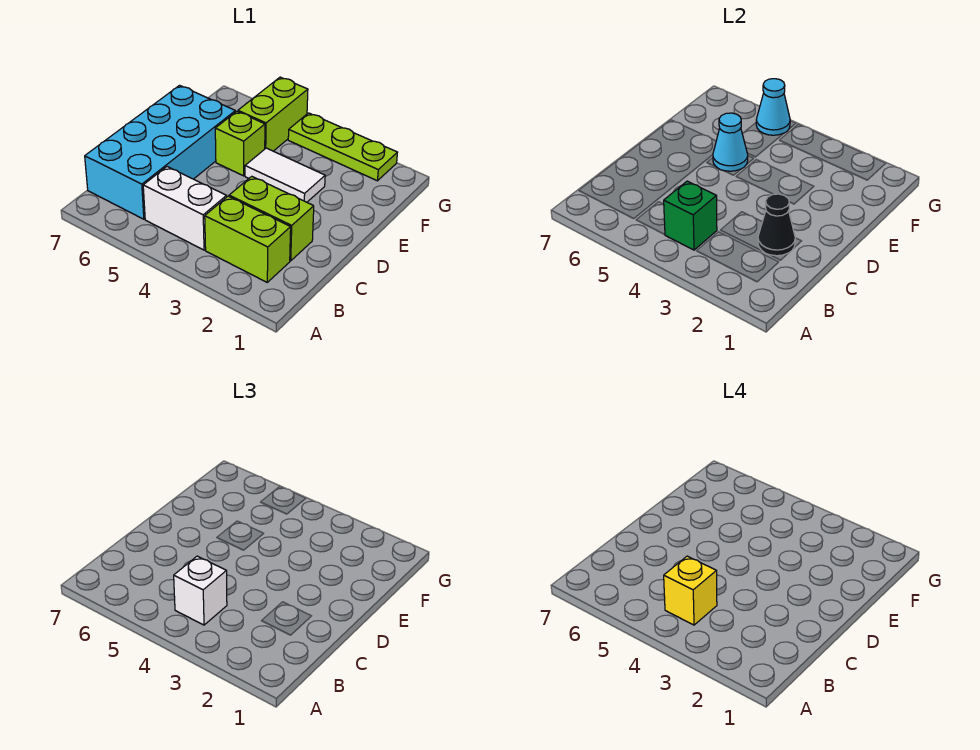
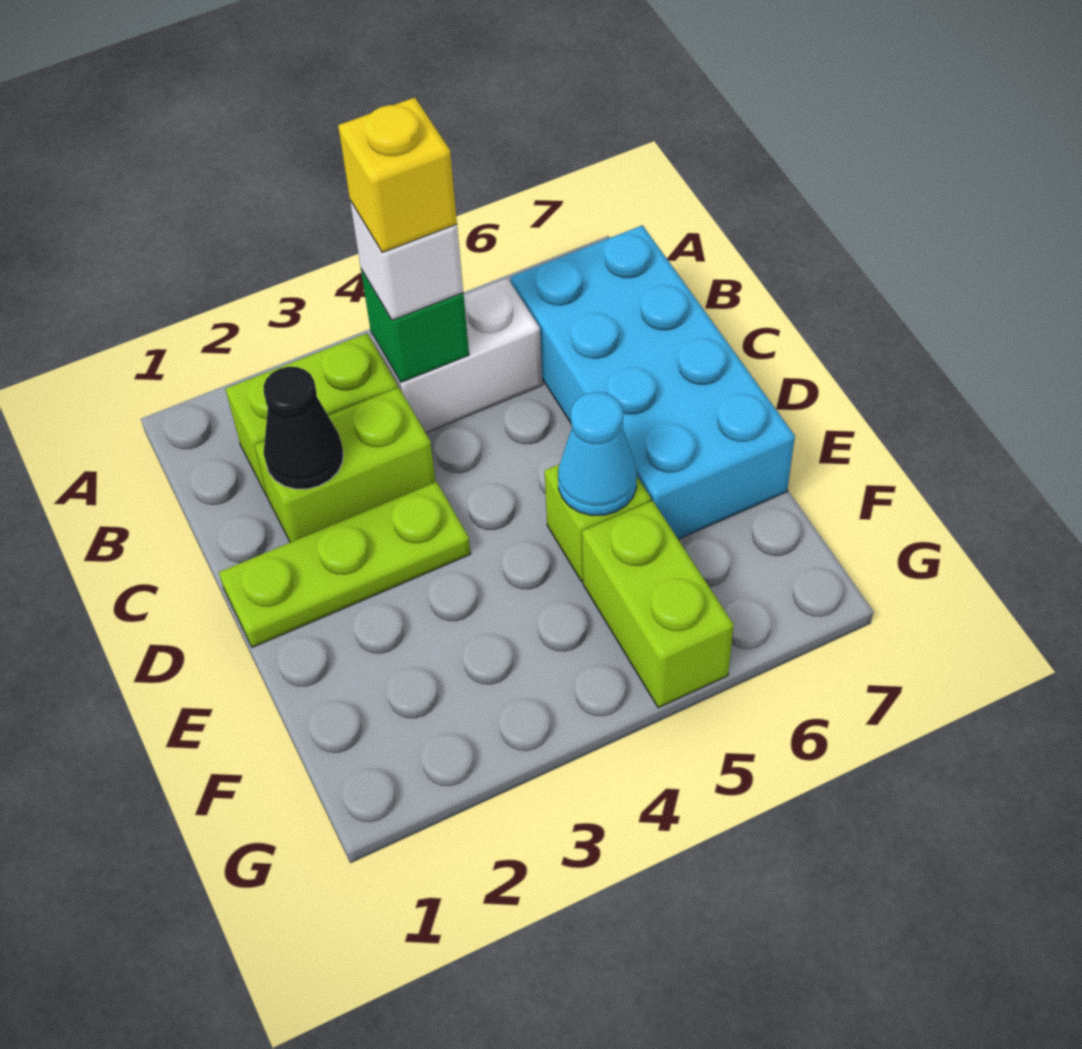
white tile E3:E4 level 1 -> none
lime plate G2:G4 level 1 -> lime plate D1:D3 level 1
cyan cone G5 level 2 -> none

